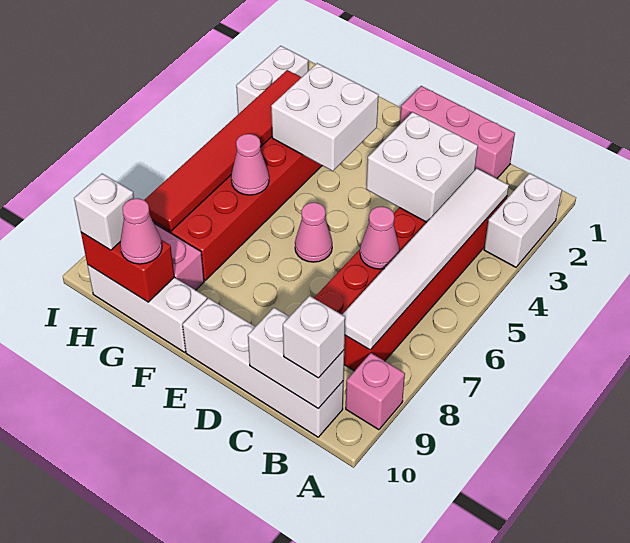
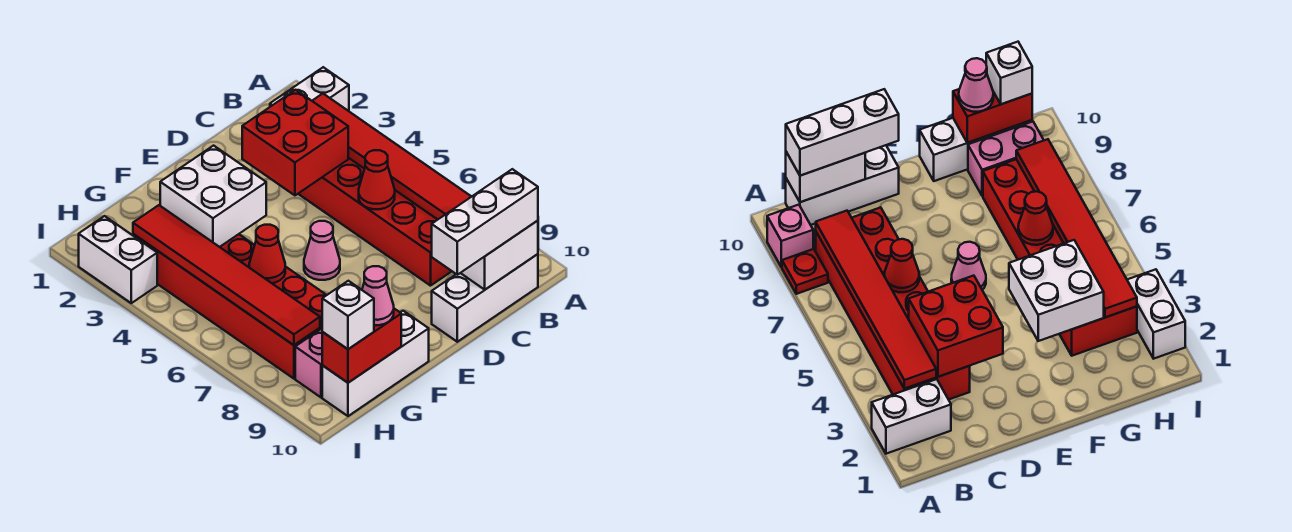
white brick A2:A3 level 1 -> white brick A2:B2 level 1
none -> red plate A8 level 1
white tile B3:B8 level 2 -> red tile B3:B8 level 2
white brick B10:E10 level 1 -> white brick B10:D10 level 1
white brick B10 level 3 -> white brick B10:D10 level 3
pink brick C1:E1 level 1 -> none
white brick C3:D4 level 2 -> red brick C3:D4 level 2
pink cone C6 level 2 -> red cone C6 level 2
pink cone G6 level 2 -> red cone G6 level 2

